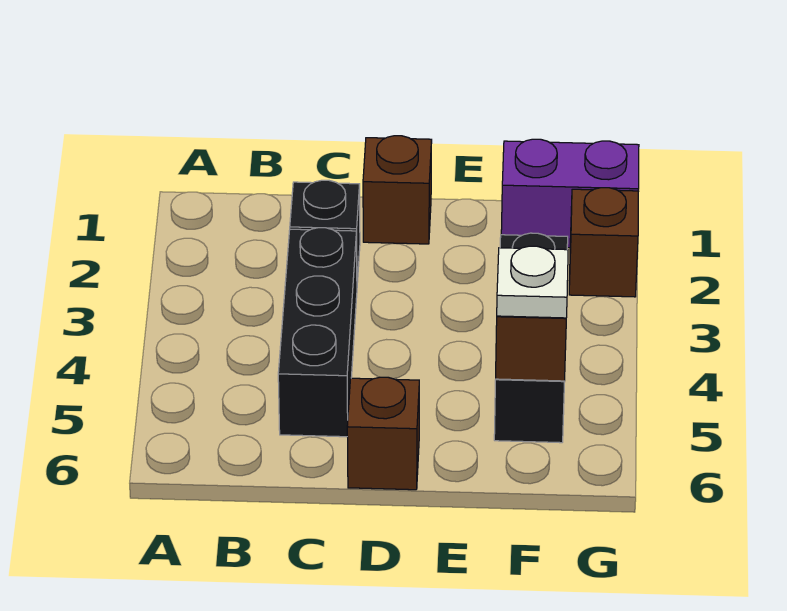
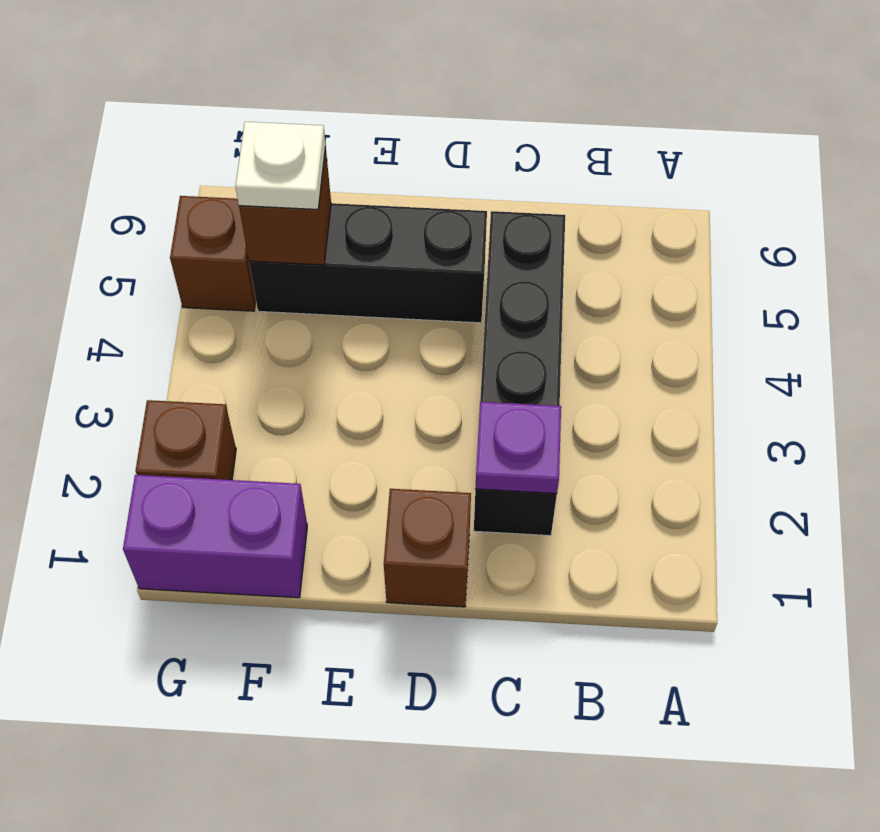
none -> purple plate C2 level 2
brown brick D6 level 1 -> brown brick G5 level 1
black brick F3:F5 level 1 -> black brick D5:F5 level 1

